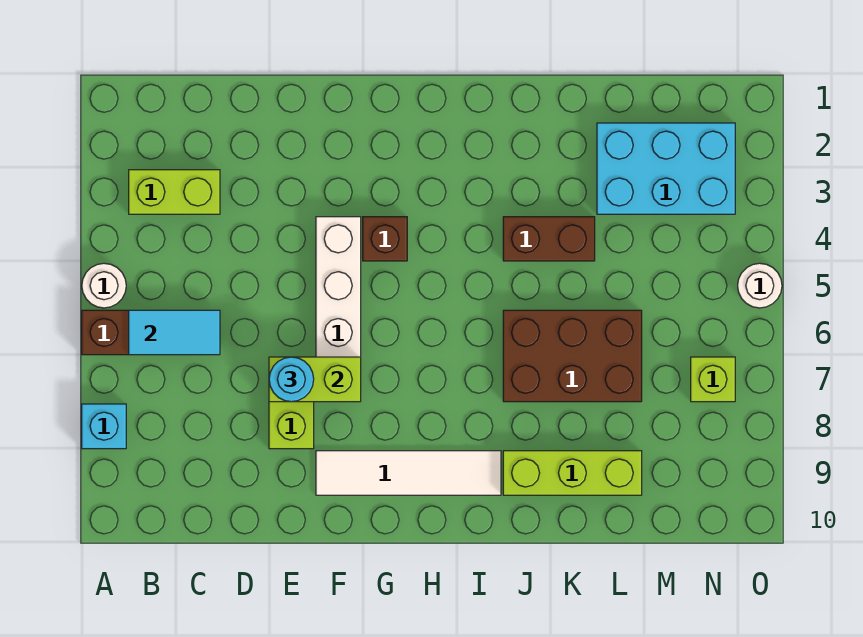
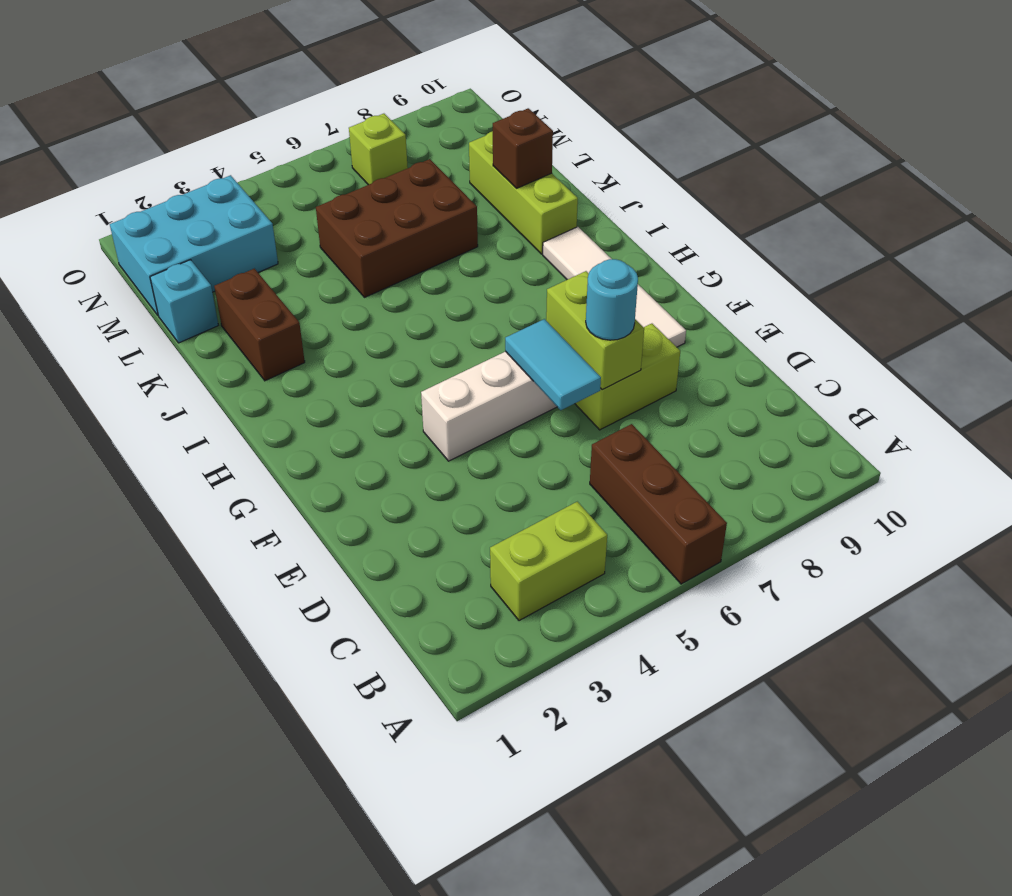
white round brick A5 level 1 -> none
cyan brick A8 level 1 -> cyan brick L1 level 1
lime brick B3:C3 level 1 -> lime brick B3:B4 level 1
cyan tile B6:C6 level 2 -> cyan tile E6:F6 level 2
brown brick G4 level 1 -> brown brick K9 level 2
brown brick J4:K4 level 1 -> brown brick J2:K2 level 1
brown brick J6:L7 level 1 -> brown brick K5:L7 level 1
cyan brick L2:N3 level 1 -> cyan brick M1:N3 level 1
white round brick O5 level 1 -> none

